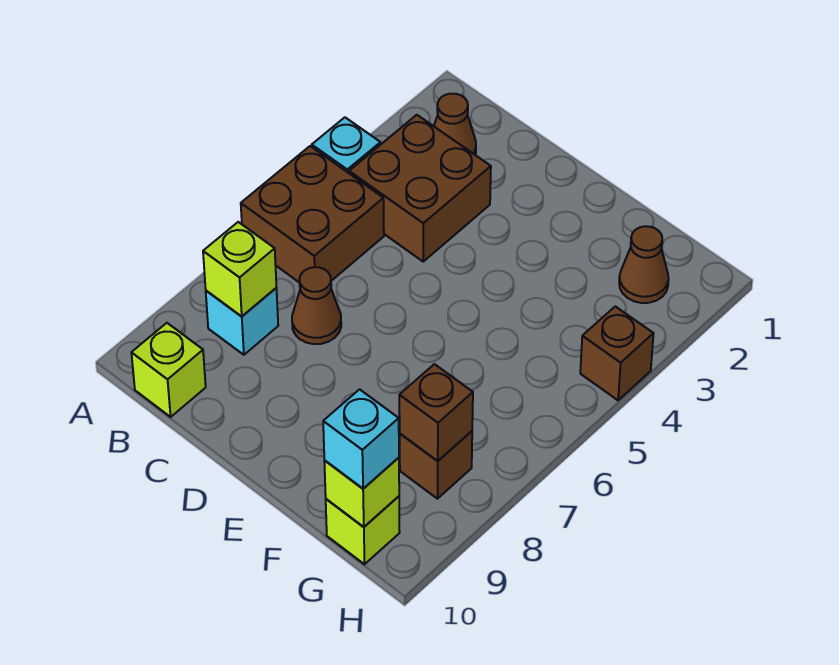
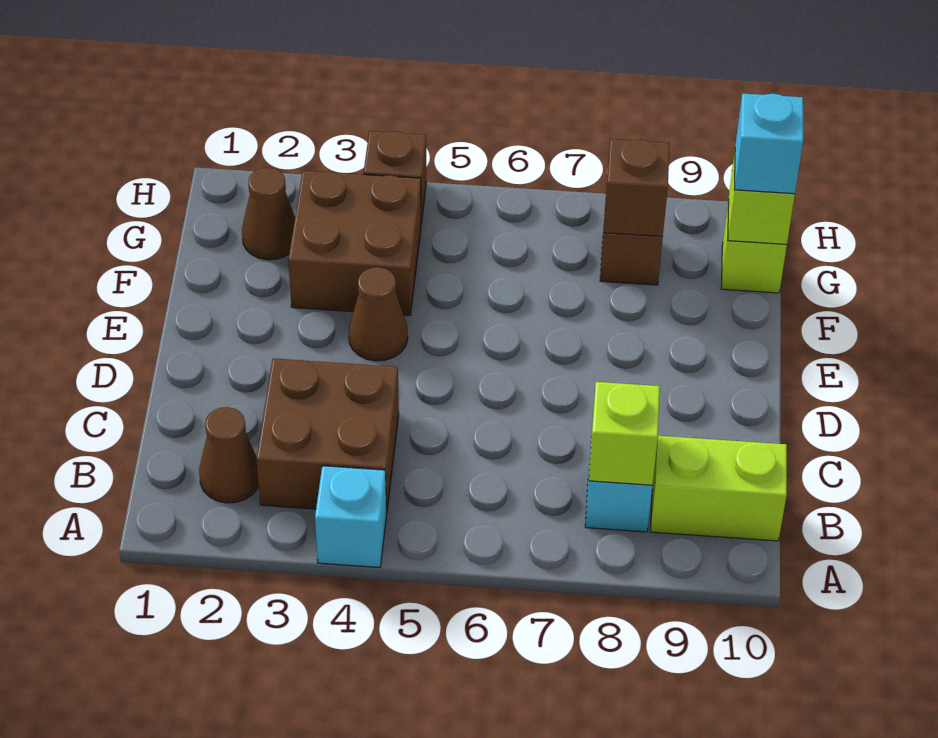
brown brick A5:B6 level 1 -> brown brick F3:G4 level 1
lime brick B10 level 1 -> lime brick B9:B10 level 1
brown cone C7 level 1 -> brown cone E4 level 1

